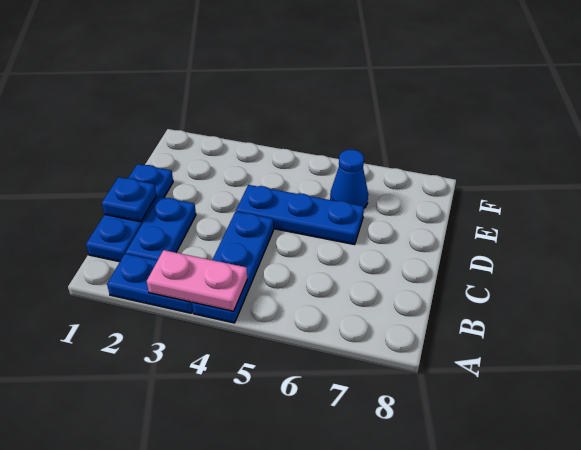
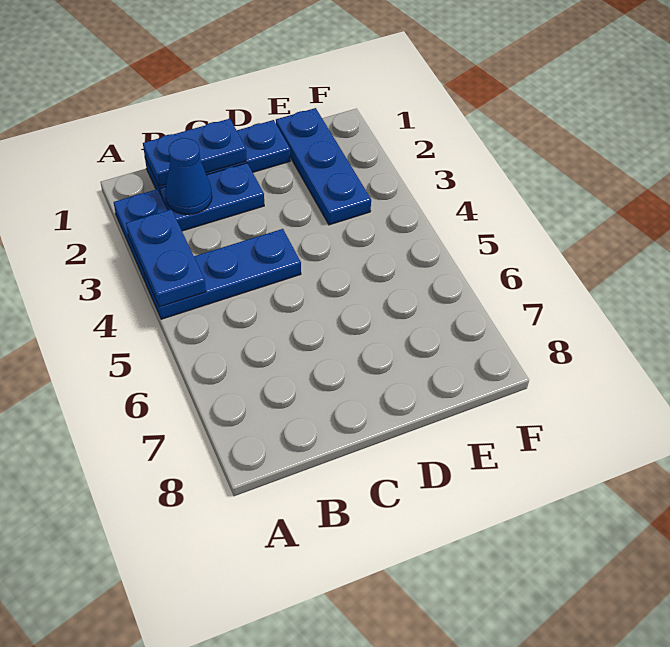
pink plate A3:A4 level 2 -> blue plate A3:A4 level 2
blue plate C1 level 2 -> blue plate B1:C1 level 2
blue plate D4:D6 level 1 -> blue plate E1:E3 level 1
blue cone E6 level 1 -> blue cone B2 level 2

